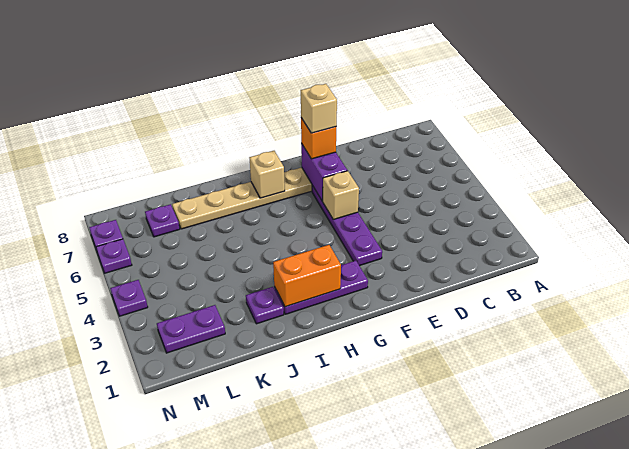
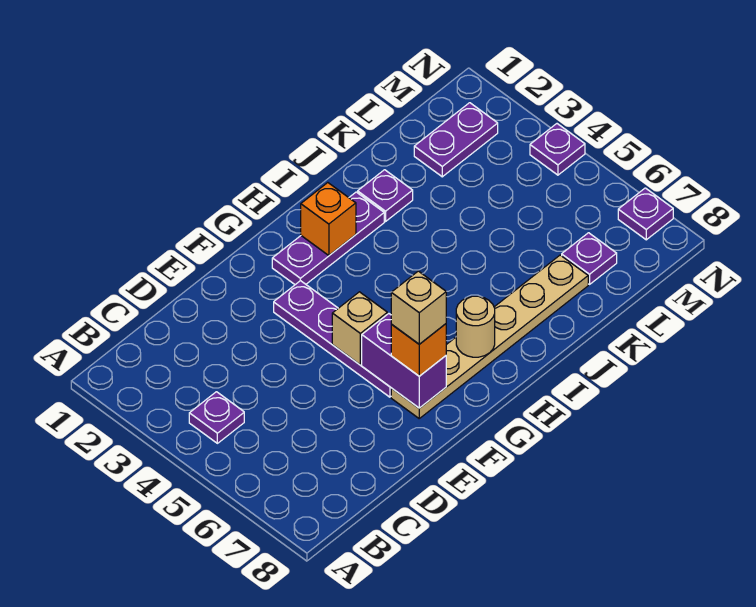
orange brick H2:I2 level 2 -> orange brick H2 level 2
tan brick H7 level 2 -> tan round brick H7 level 2
purple plate N6 level 1 -> purple plate B4 level 1

